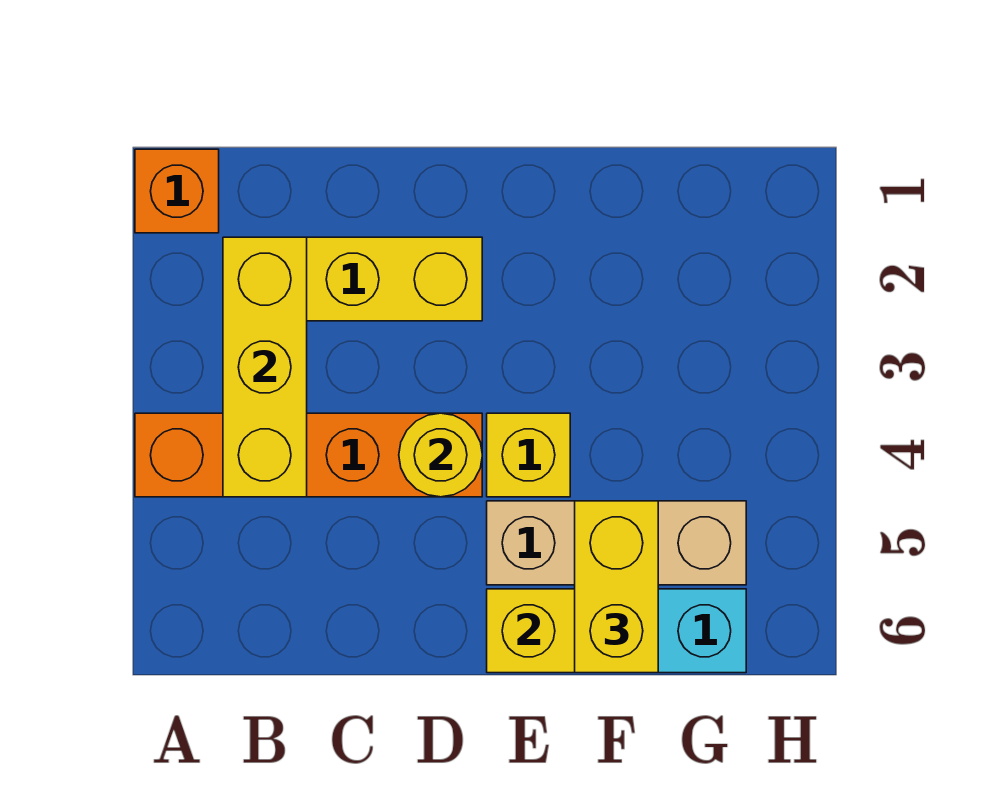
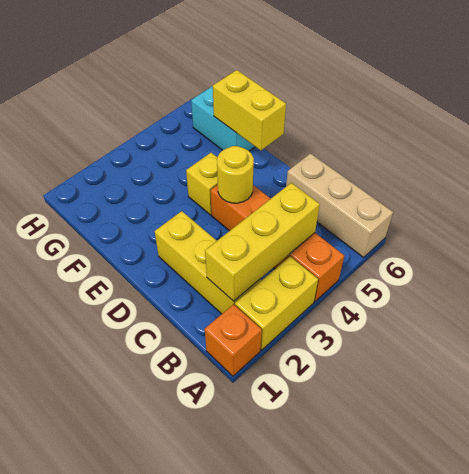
tan brick E5:G5 level 1 -> tan brick A6:C6 level 1
yellow brick F5:F6 level 3 -> yellow brick A2:A3 level 1

